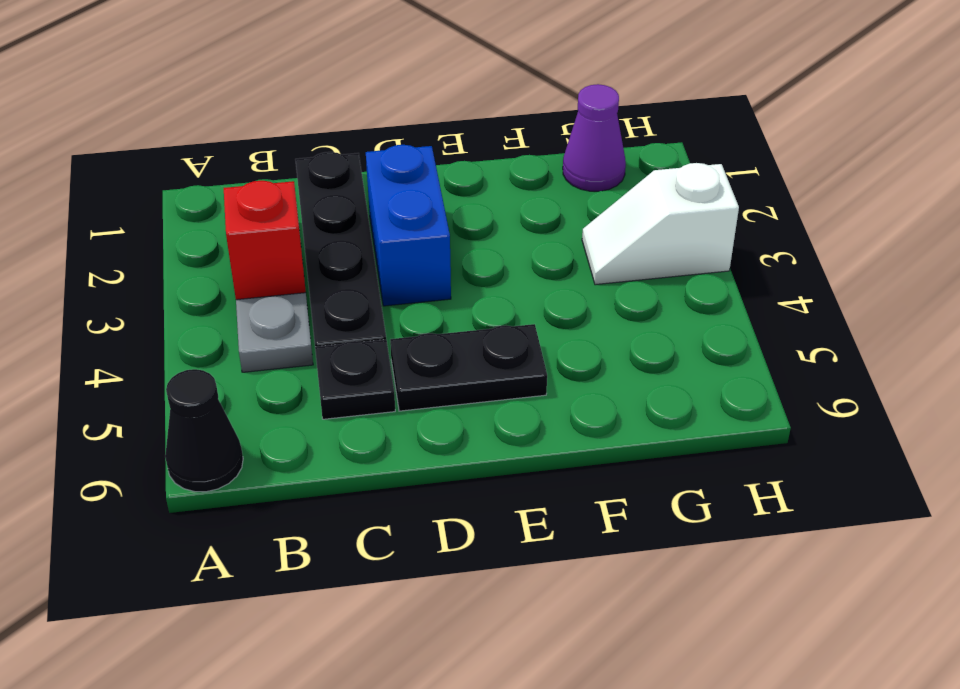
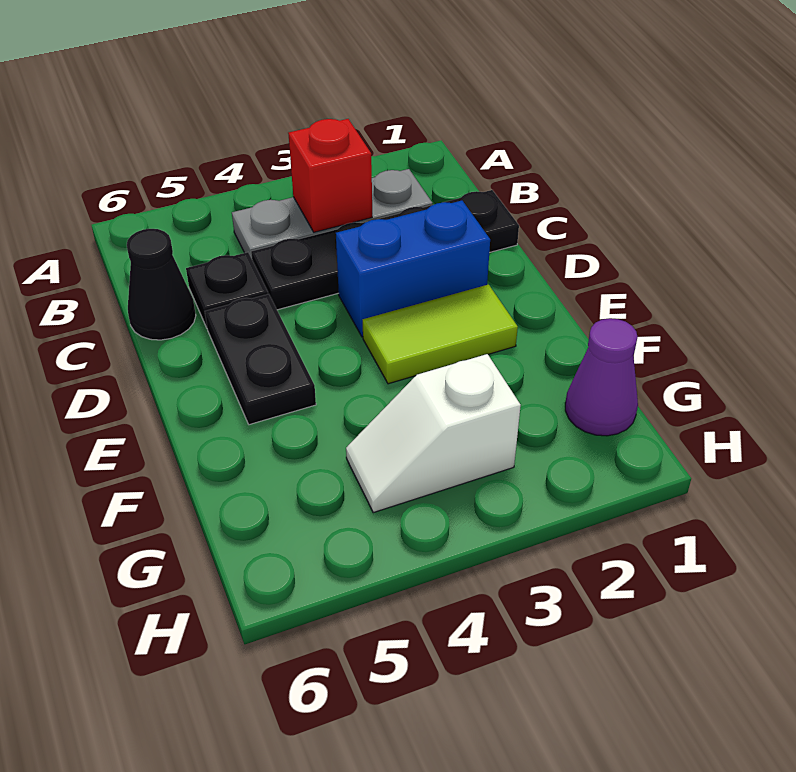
black cone A6 level 1 -> black cone C6 level 1
none -> lime tile E2:E3 level 1
white slope G3:H3 level 1 top H -> white slope G3:G4 level 1 top 3

